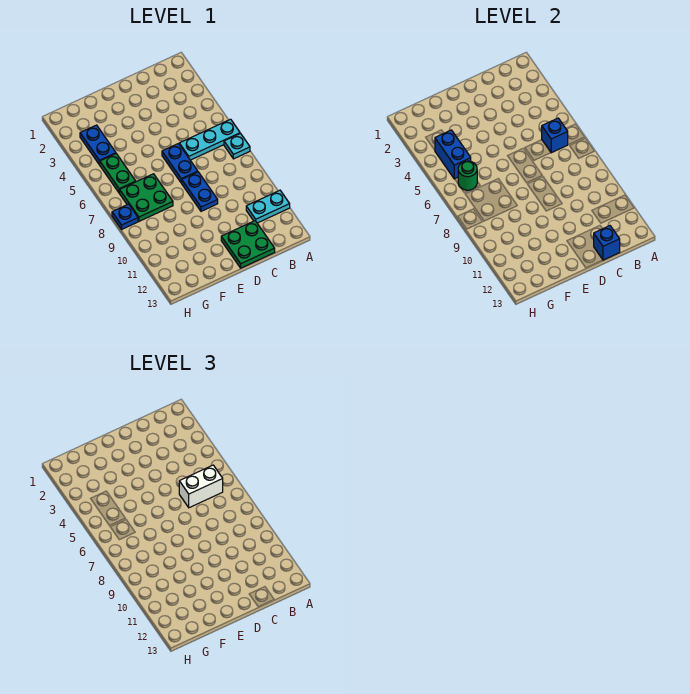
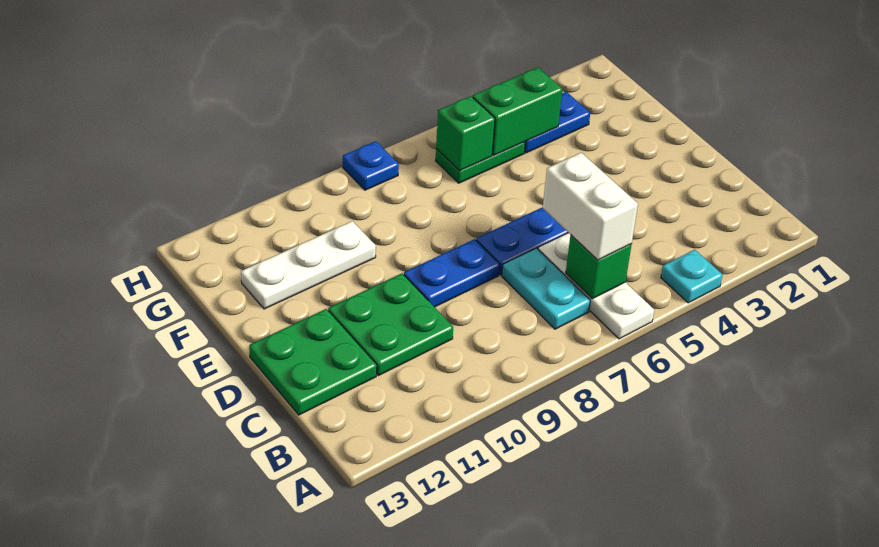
cyan plate A6:C6 level 1 -> white plate A6:C6 level 1
cyan plate A7 level 1 -> cyan plate A4 level 1
cyan plate A11:B11 level 1 -> cyan plate B7:C7 level 1
blue brick B6 level 2 -> green brick B6 level 2
blue brick C13 level 2 -> none
green plate F7:G8 level 1 -> green plate C10:D11 level 1
none -> white plate F10:F12 level 1
blue brick G4:G5 level 2 -> green brick G4:G5 level 2
green round brick G6 level 2 -> green brick G6 level 2

